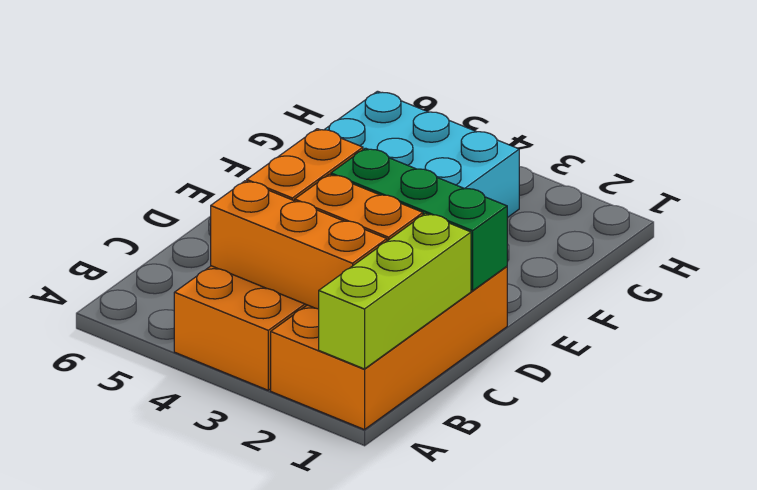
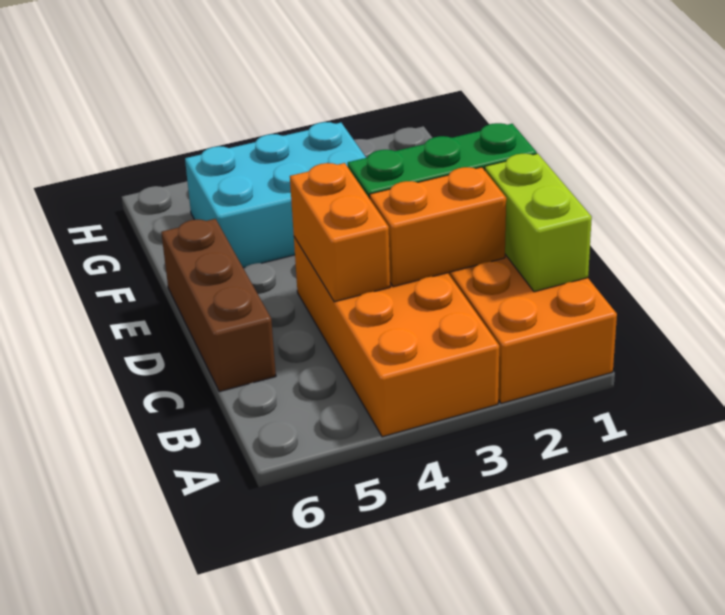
lime brick A1:C1 level 2 -> lime brick B1:C1 level 2
orange brick B2:B4 level 2 -> none
none -> brown brick C6:E6 level 1

